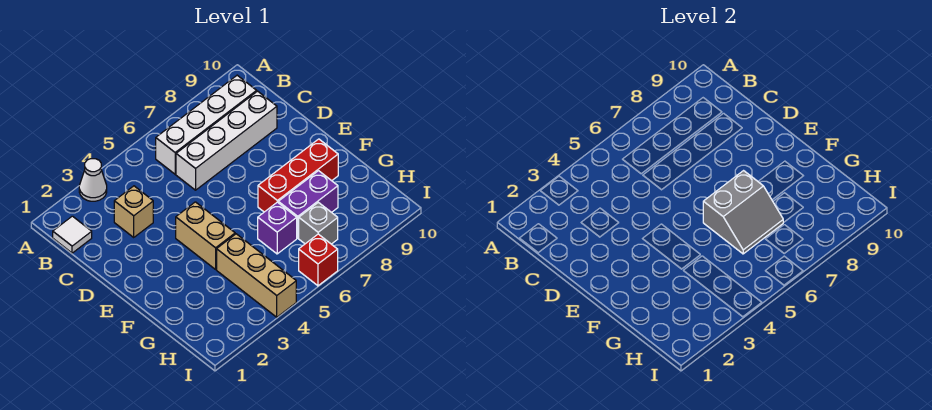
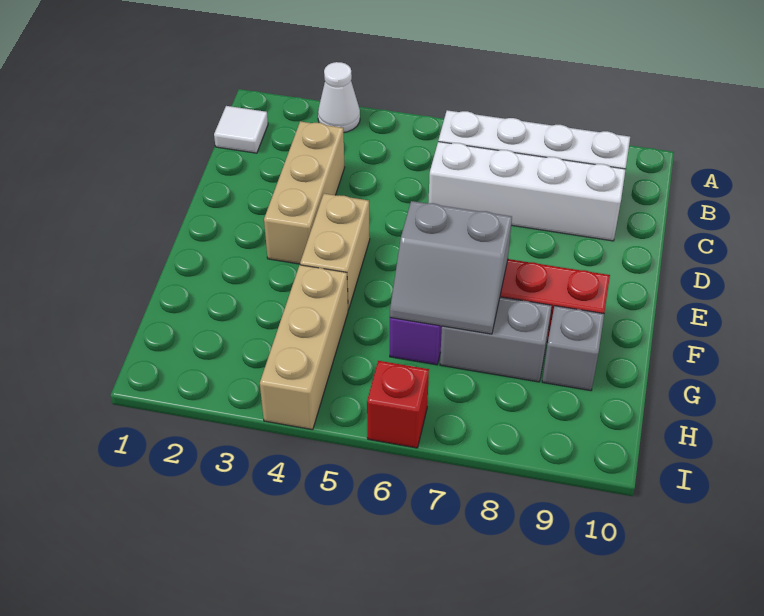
tan brick C3 level 1 -> tan brick C3:E3 level 1
purple brick G7:G8 level 1 -> grey brick G7:G8 level 1
grey brick H7 level 1 -> grey brick G9 level 1

